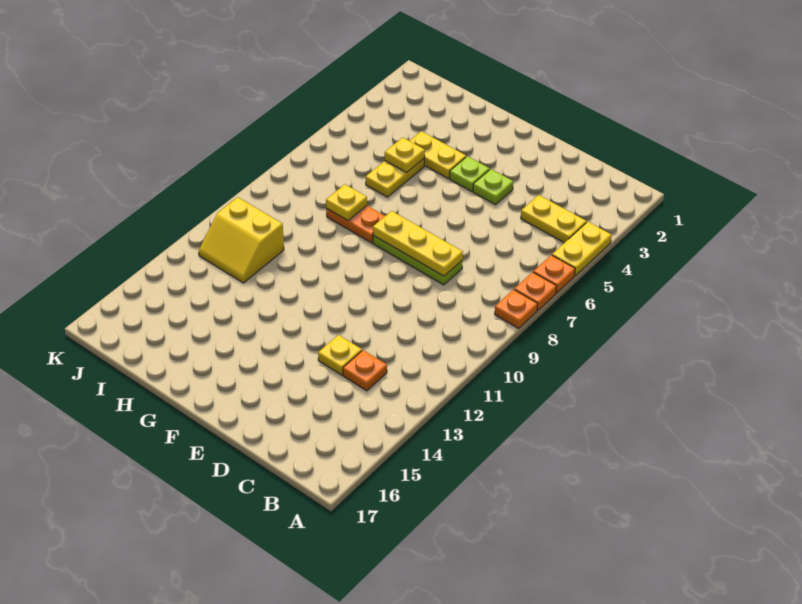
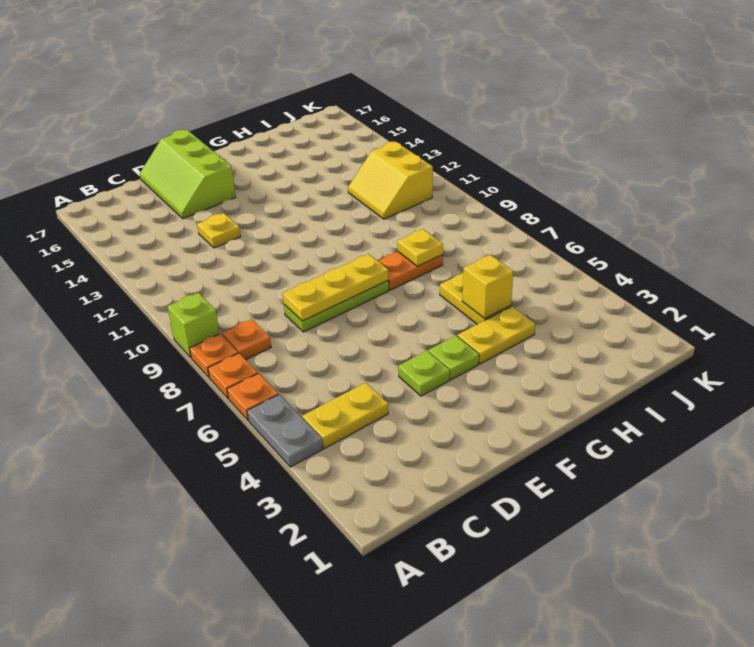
yellow plate A4:A5 level 1 -> grey plate A4:A5 level 1
none -> lime brick A9 level 1
orange plate C13 level 1 -> orange plate B8 level 1
none -> lime slope D15:E17 level 1 top E
yellow plate H5 level 2 -> yellow brick H5 level 2
yellow slope I11:J12 level 1 top 11 -> yellow slope I11:J12 level 1 top J

